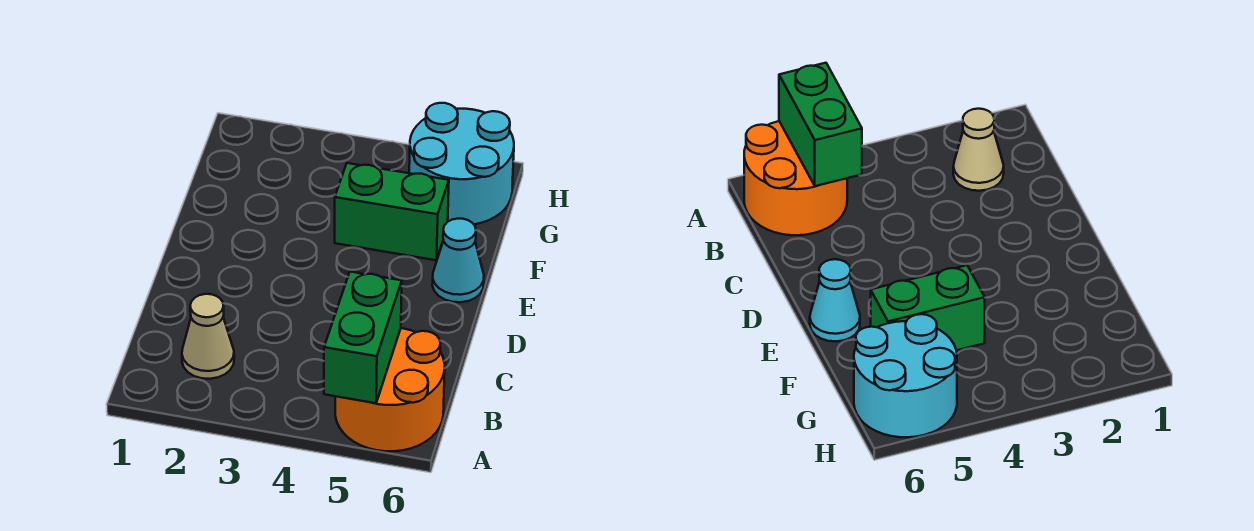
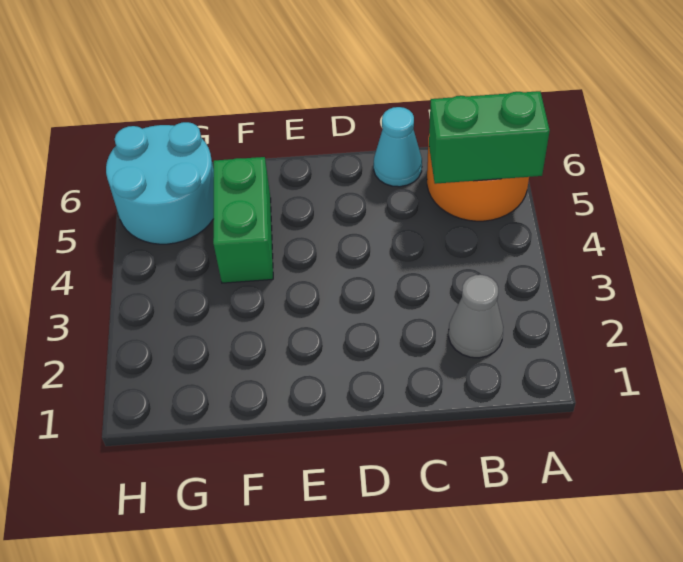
tan cone B2 level 1 -> grey cone B2 level 1
cyan cone E6 level 1 -> cyan cone C6 level 1

